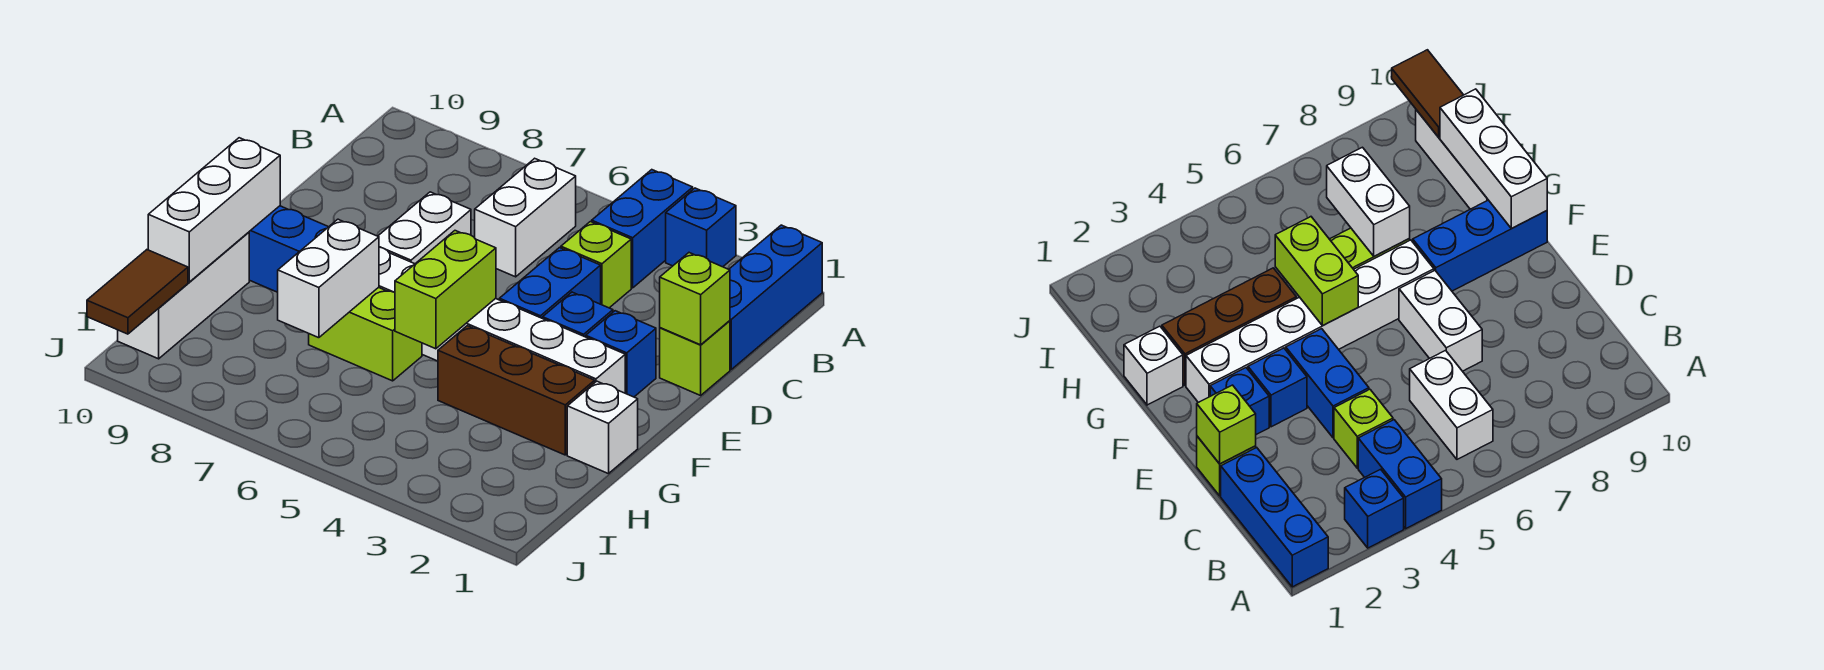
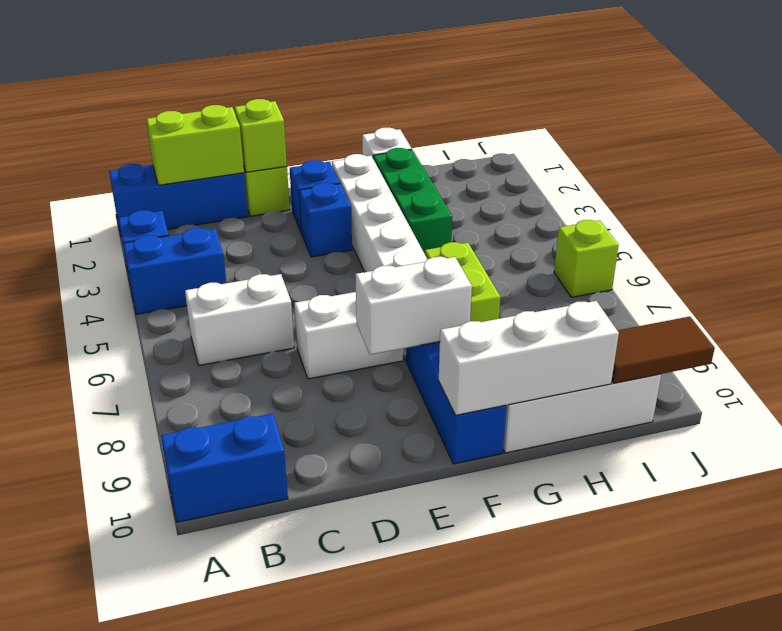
lime brick C4 level 1 -> lime brick J6 level 1
blue brick D4:E4 level 1 -> blue brick A10:B10 level 1
lime brick F5:G5 level 2 -> lime brick B1:C1 level 2
brown brick G2:G4 level 1 -> green brick G2:G4 level 1
white brick G7:H7 level 2 -> white brick E8:F8 level 2

